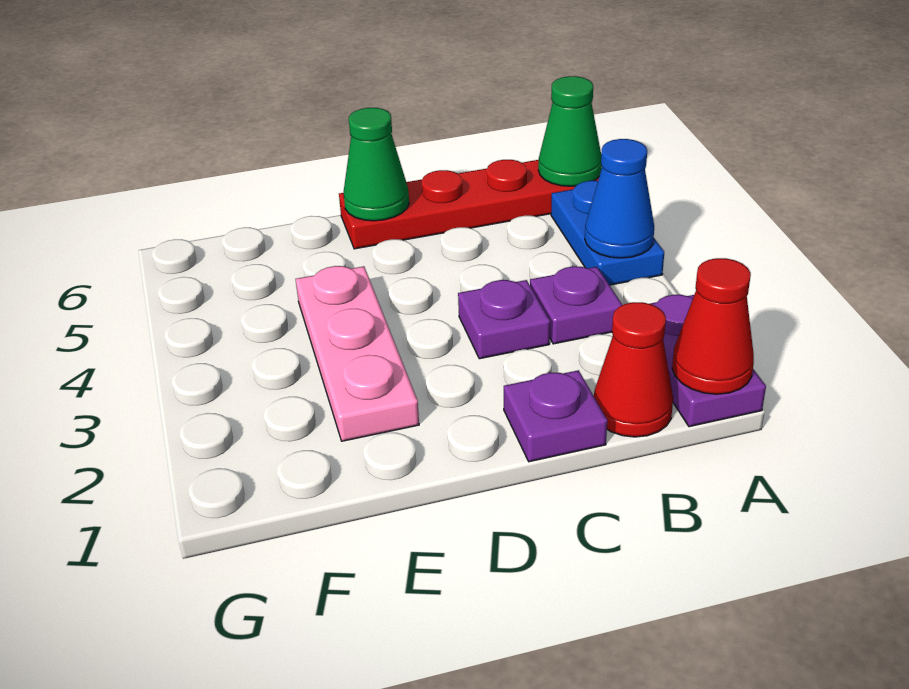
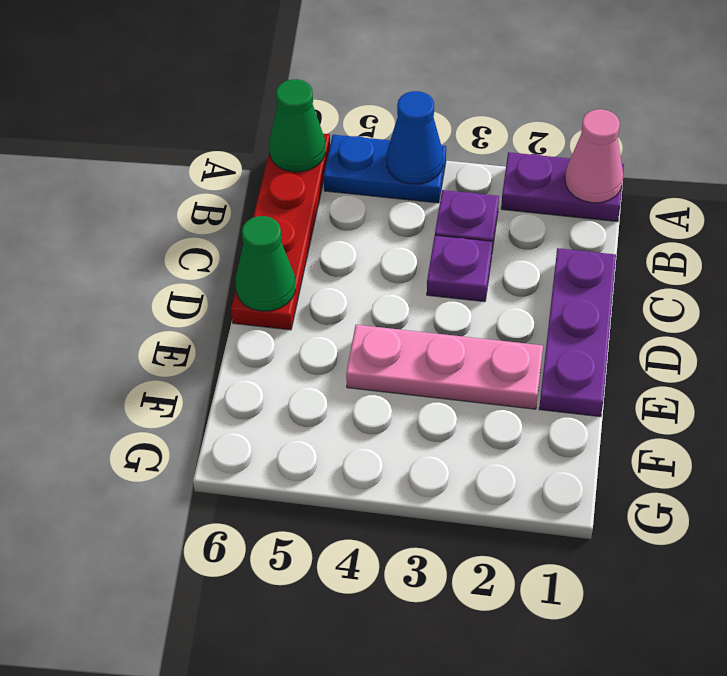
red cone A1 level 2 -> pink cone A1 level 2
red cone B1 level 1 -> none
purple plate C1 level 1 -> purple plate C1:E1 level 1

